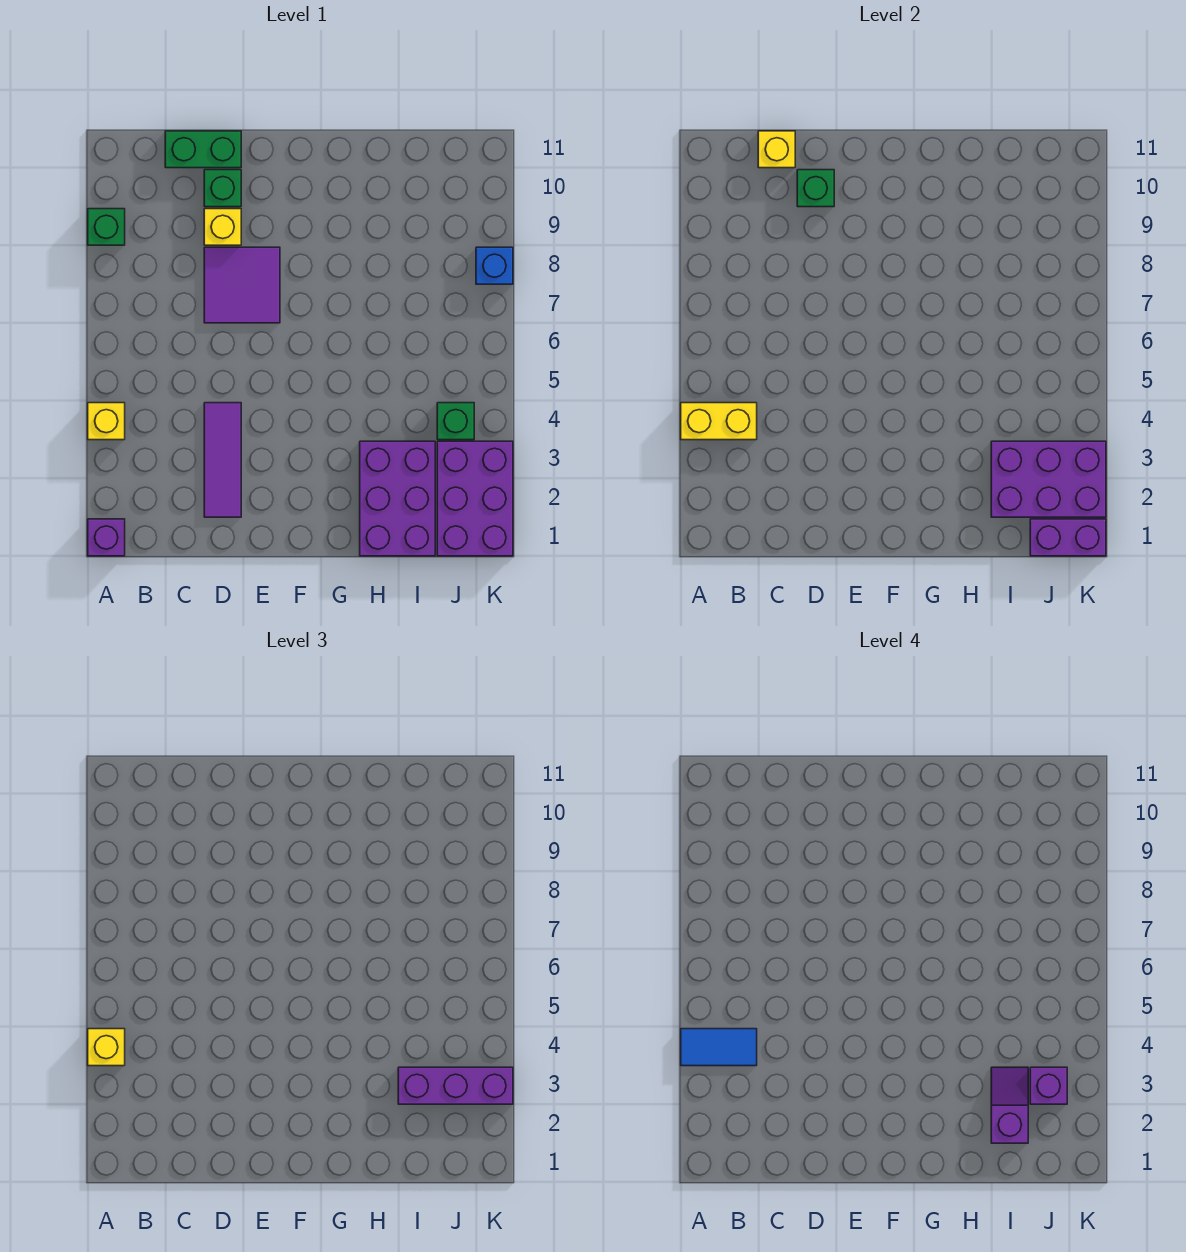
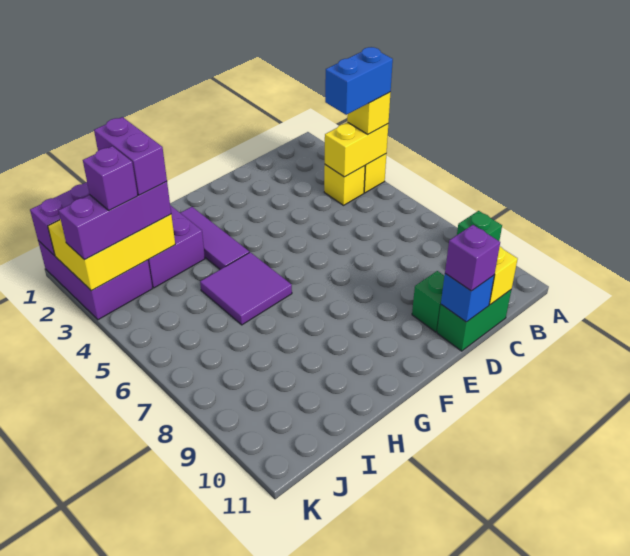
purple brick A1 level 1 -> purple brick D11 level 3
blue tile A4:B4 level 4 -> blue brick A4:B4 level 4
purple tile D2:D4 level 1 -> purple tile G2:G4 level 1
purple tile D7:E8 level 1 -> purple tile G5:H6 level 1
yellow brick D9 level 1 -> yellow brick B4 level 1
green brick D10 level 2 -> none
purple brick I2:K3 level 2 -> yellow brick I2:K3 level 2
purple slope I2:I3 level 4 top 2 -> purple brick I2:I3 level 4
green brick J4 level 1 -> none
blue brick K8 level 1 -> blue brick D11 level 2

